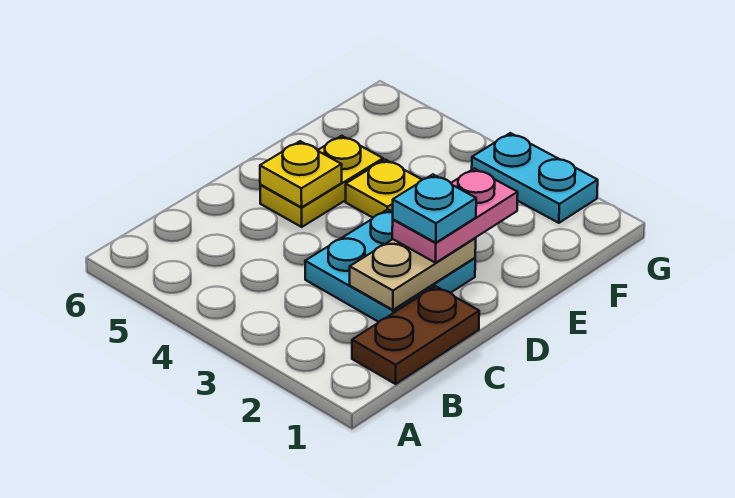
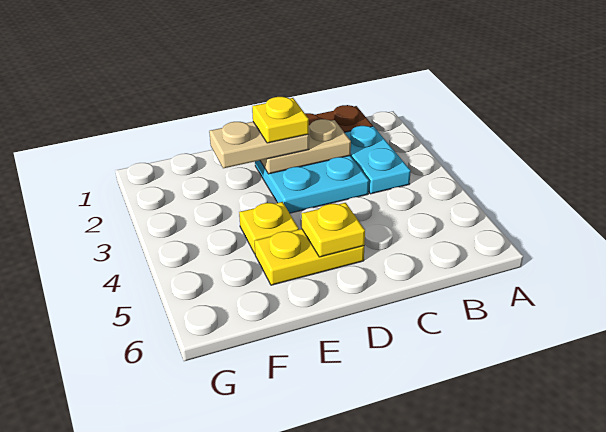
pink plate D2:E2 level 3 -> tan plate D2:E2 level 3
cyan plate D2 level 4 -> yellow plate D2 level 4
cyan plate G2:G3 level 1 -> cyan plate B2:B3 level 1

